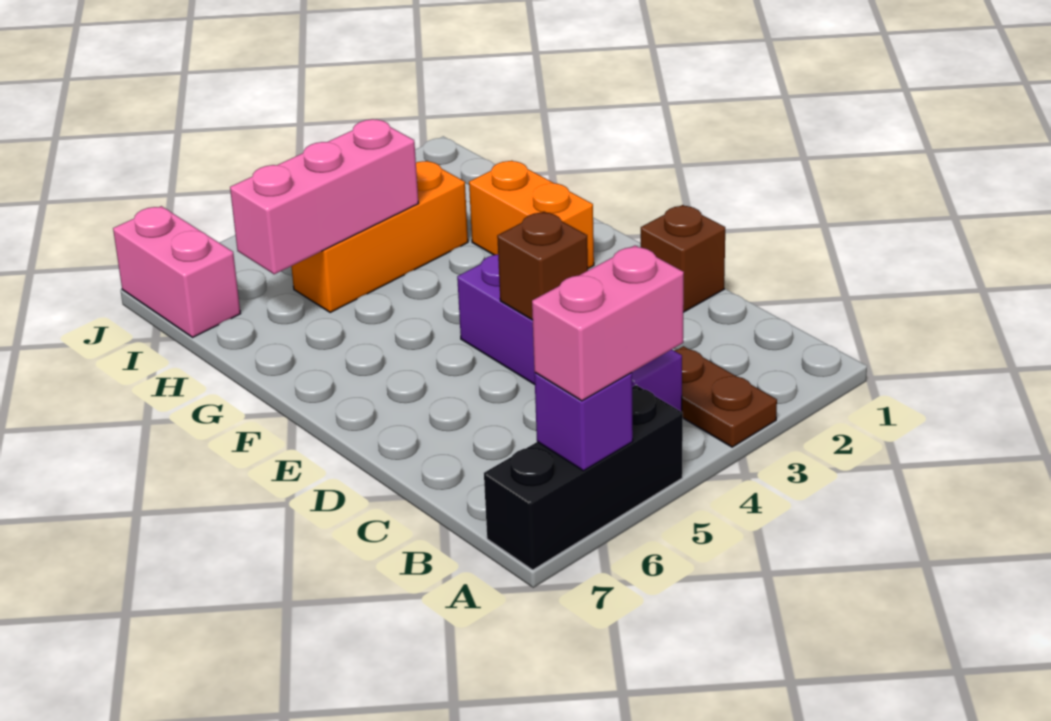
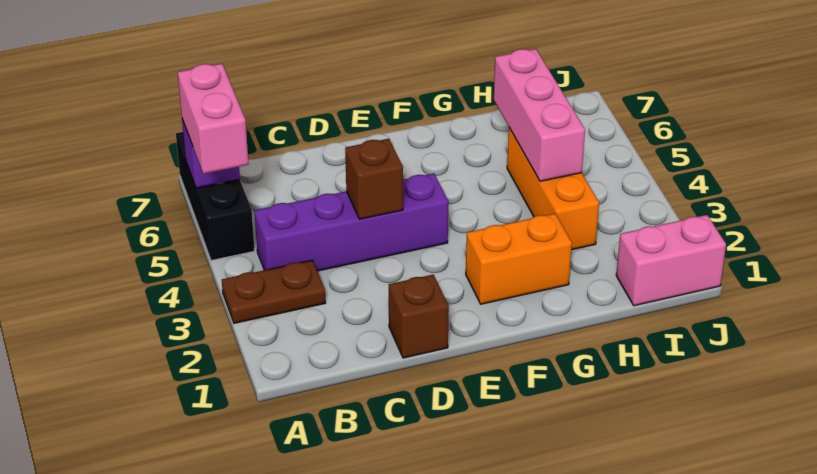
pink brick I7:J7 level 1 -> pink brick I1:J1 level 1

